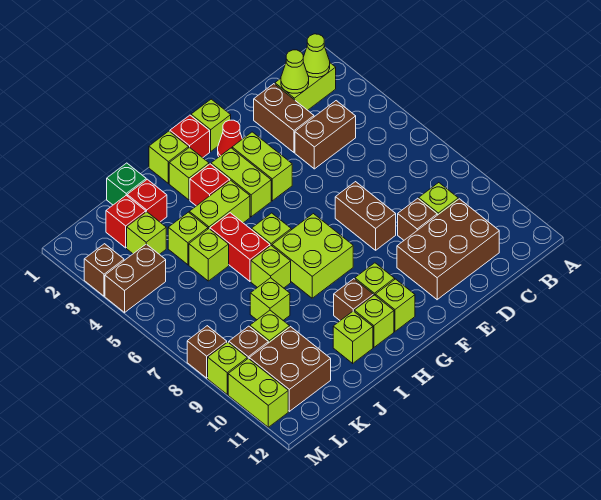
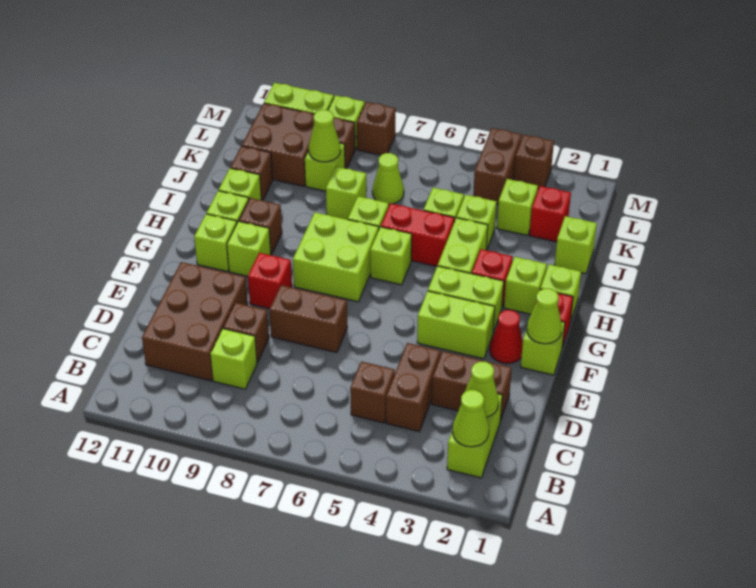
none -> brown brick C5 level 1
none -> lime cone F1 level 2
green brick J1 level 1 -> lime brick J1 level 1
red brick J2 level 1 -> red brick F9 level 1
none -> brown brick J11 level 1
none -> lime cone K7 level 1
none -> lime cone K9 level 2

